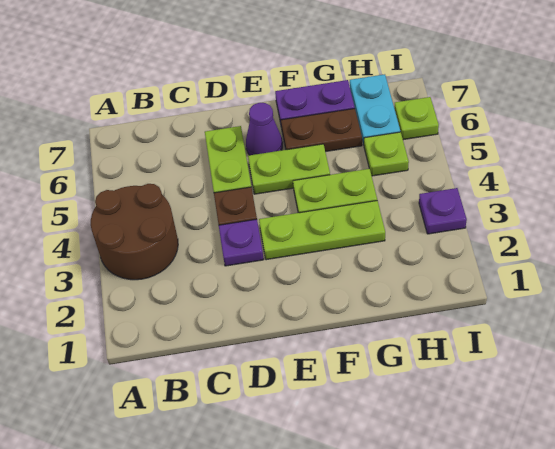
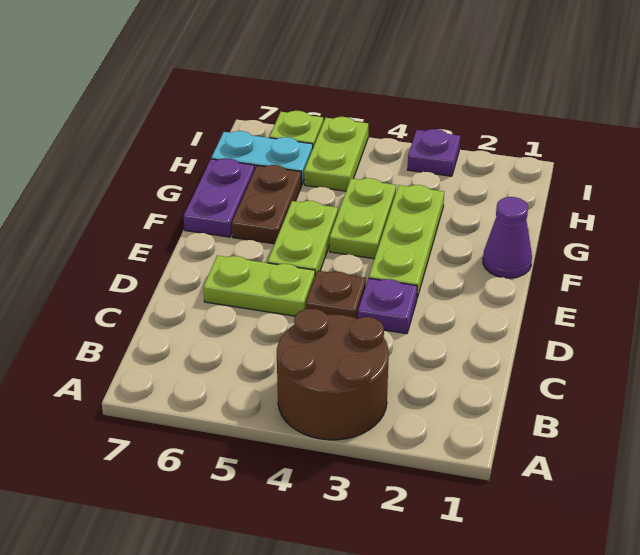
purple cone E6 level 1 -> purple cone F1 level 1
lime plate H5 level 1 -> lime plate H5:I5 level 1

